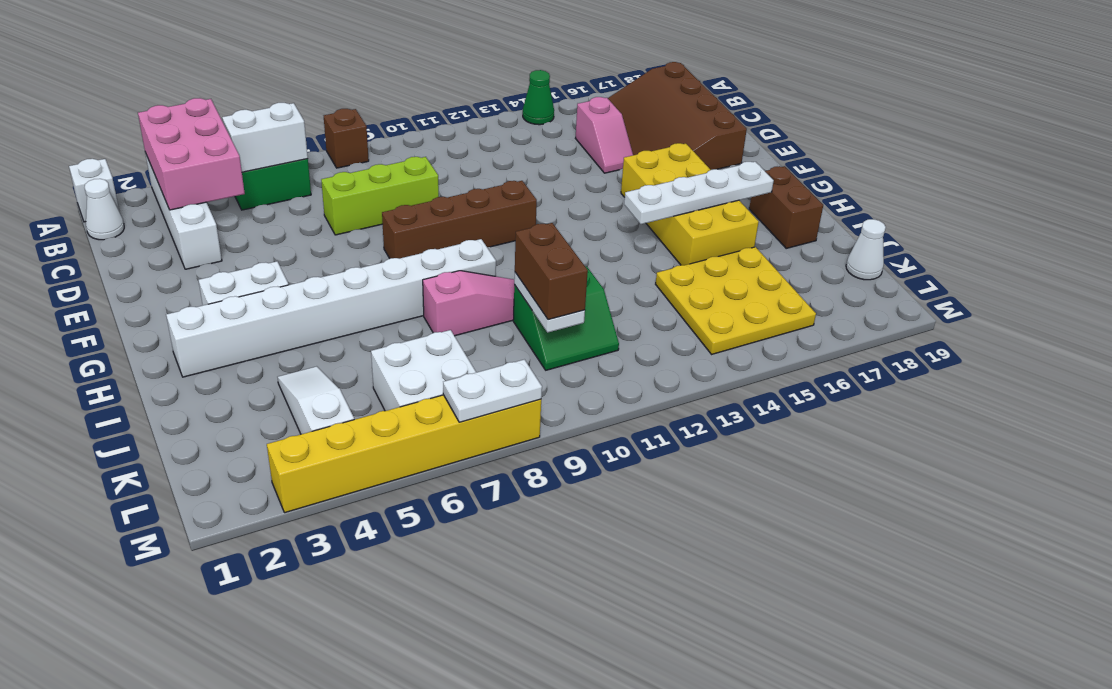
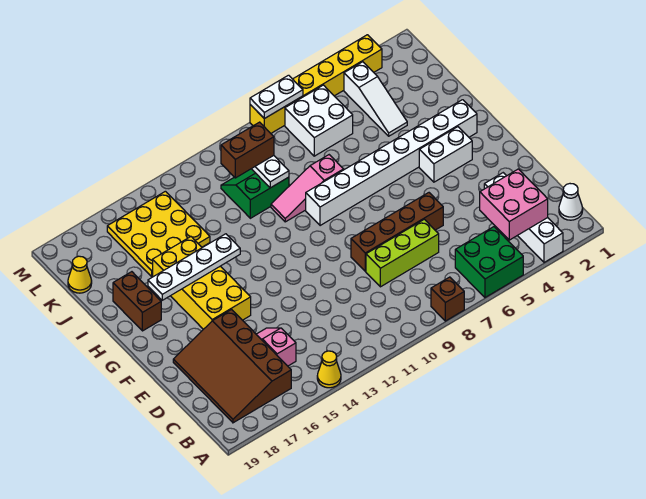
white brick A1 level 1 -> none
pink brick A3:C4 level 2 -> pink brick B3:C4 level 2
green cone A14 level 1 -> yellow cone A14 level 1
white brick B5:B6 level 2 -> none
brown slope B16:E18 level 1 top 18 -> brown slope B16:E18 level 1 top 16
brown brick F8:F11 level 1 -> brown brick E6:E9 level 1
brown brick J10:K10 level 3 -> brown brick K10:K11 level 3
white cone K19 level 1 -> yellow cone K19 level 1

